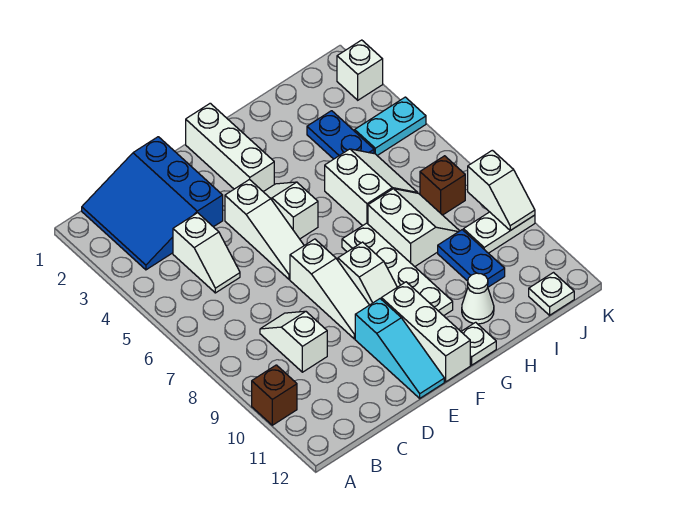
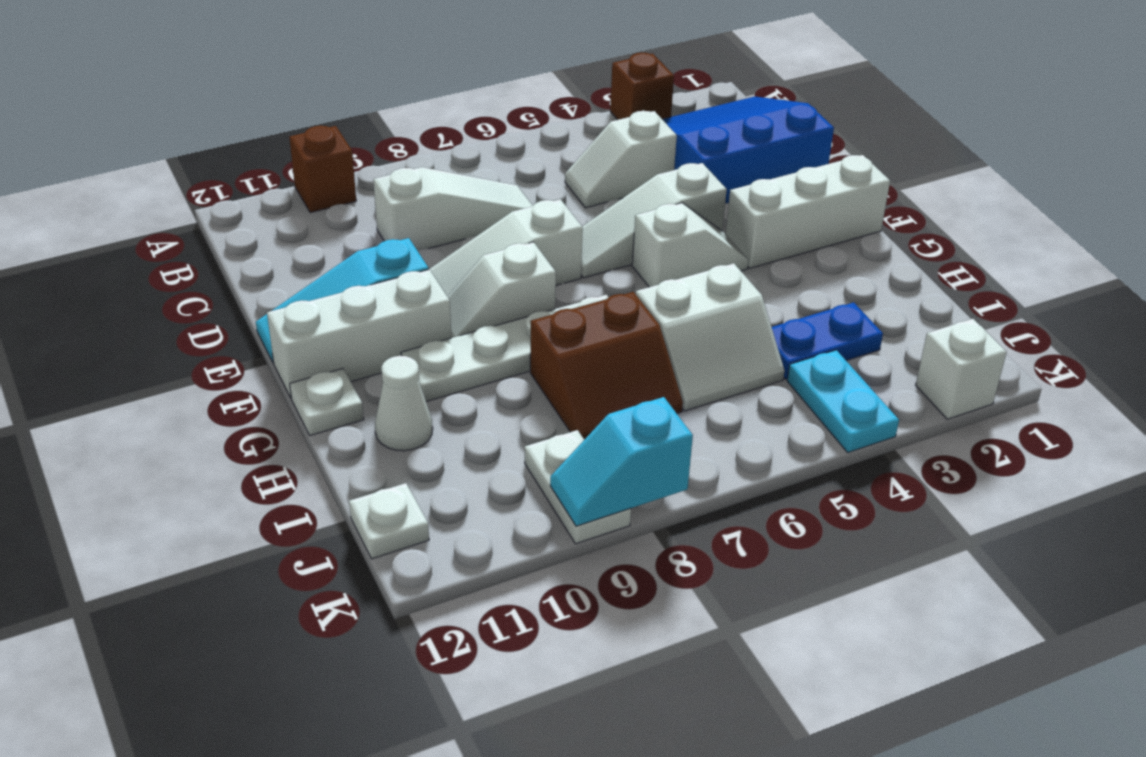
white slope C8:C9 level 1 top 9 -> white slope C7:C9 level 1 top 9
white slope H7:I8 level 1 top H -> brown slope H7:I8 level 1 top H
blue plate I9:I10 level 1 -> none
brown brick J7 level 1 -> brown brick A3 level 1
white slope K8:K9 level 2 top 8 -> cyan slope K8:K9 level 2 top 8

